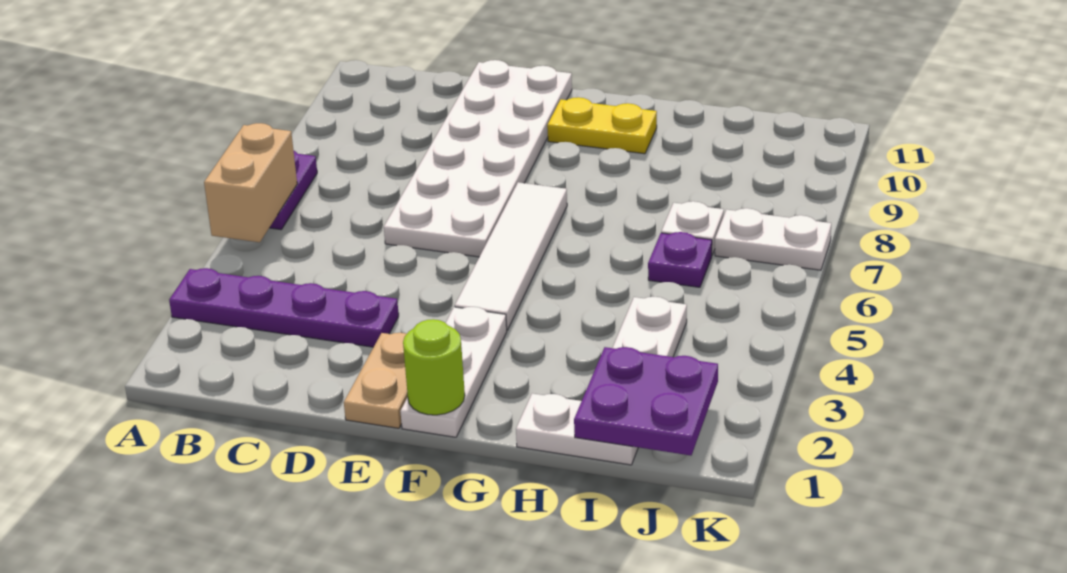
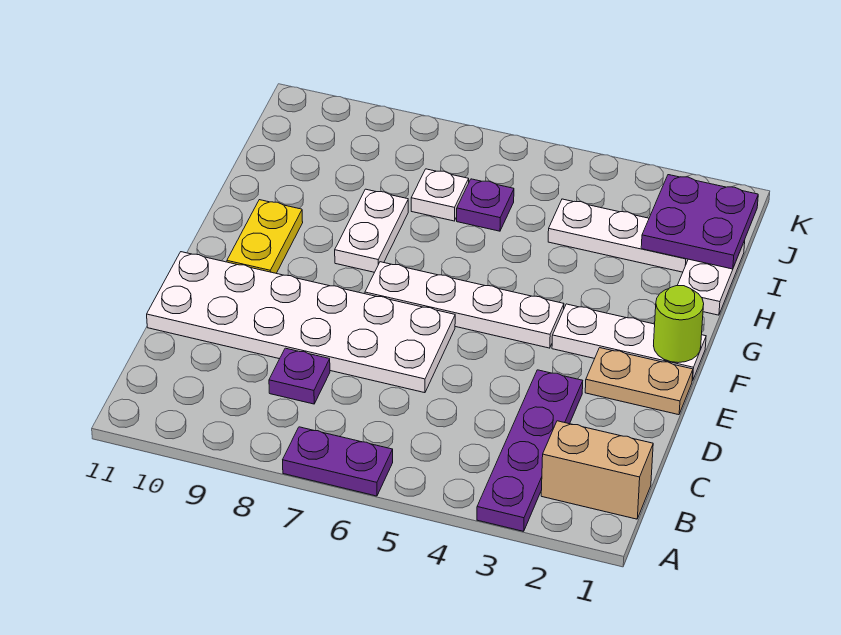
tan brick A5:A6 level 2 -> tan brick B1:B2 level 1
none -> purple plate C8 level 1
white tile F4:F7 level 1 -> white plate F4:F7 level 1
white plate J7:K7 level 1 -> white plate G8:H8 level 1

